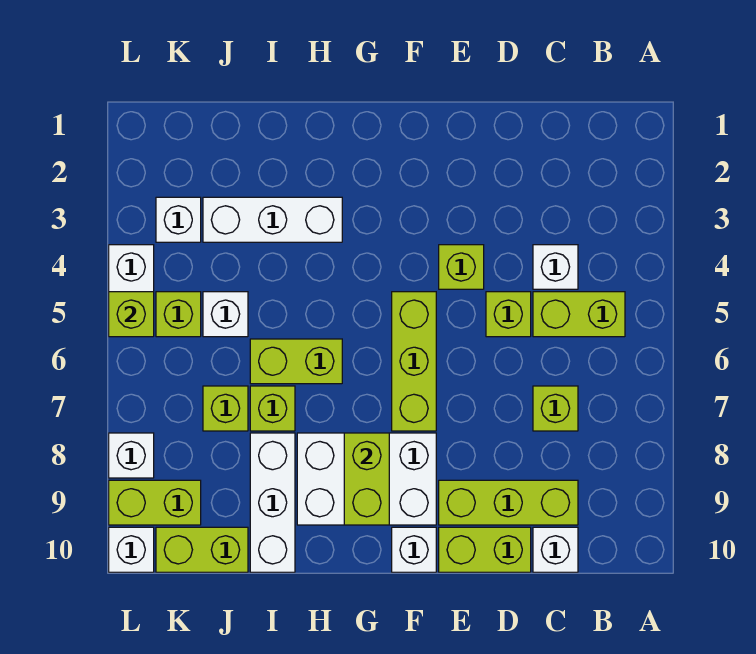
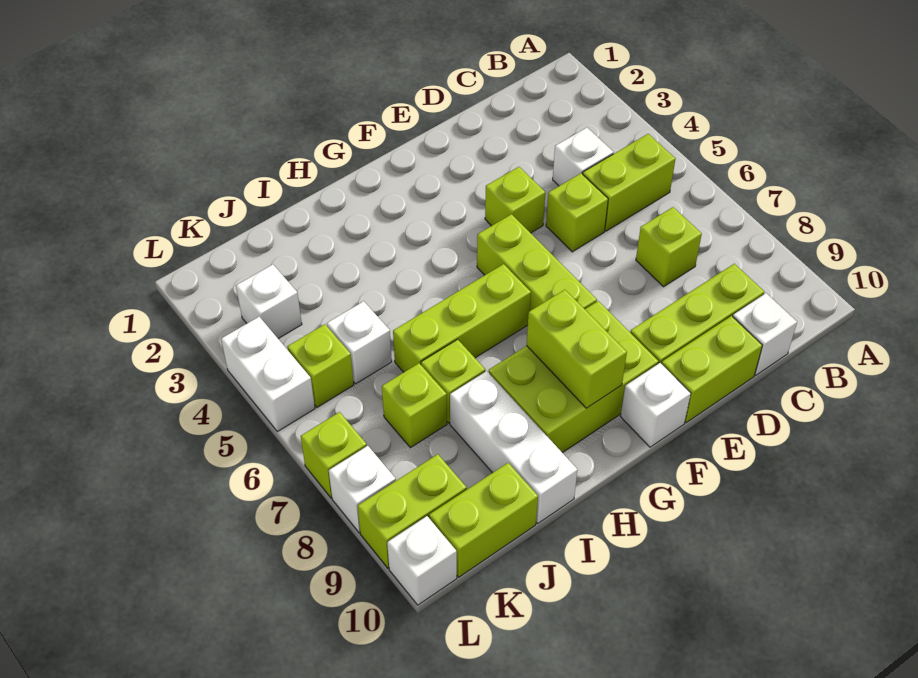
white brick F8:H9 level 1 -> lime brick F8:H9 level 1
white brick H3:J3 level 1 -> none
lime brick H6:I6 level 1 -> lime brick G6:I6 level 1
lime brick L5 level 2 -> lime brick L7 level 1

